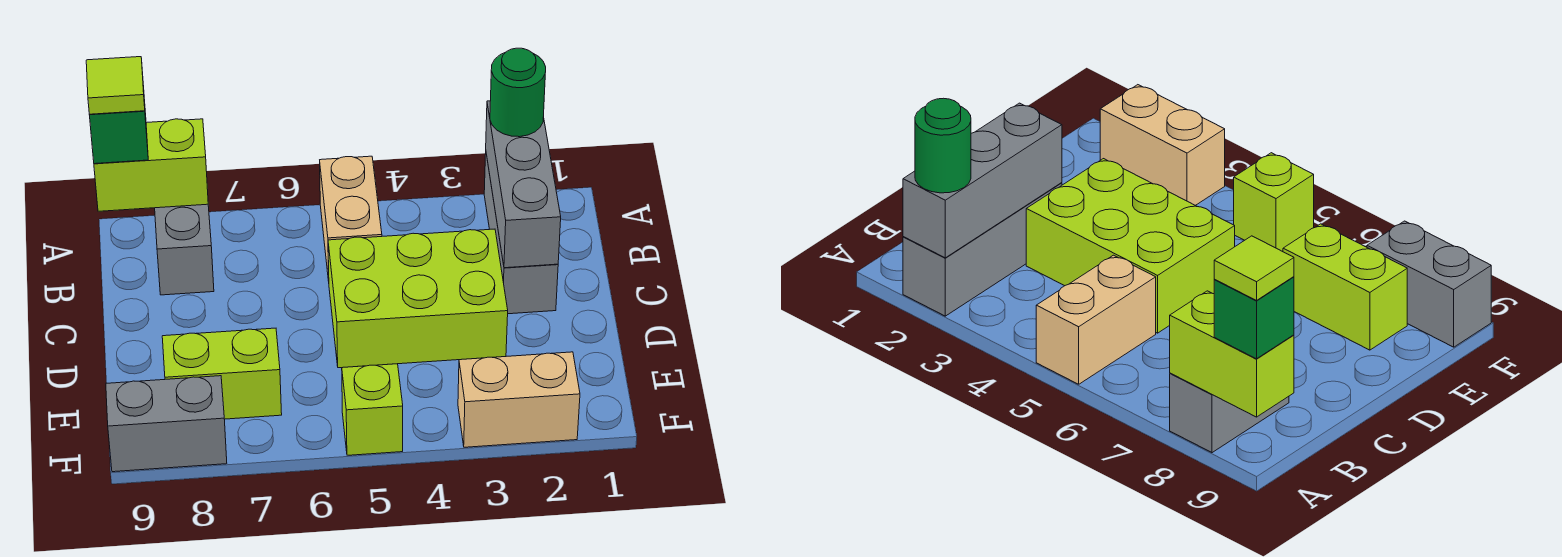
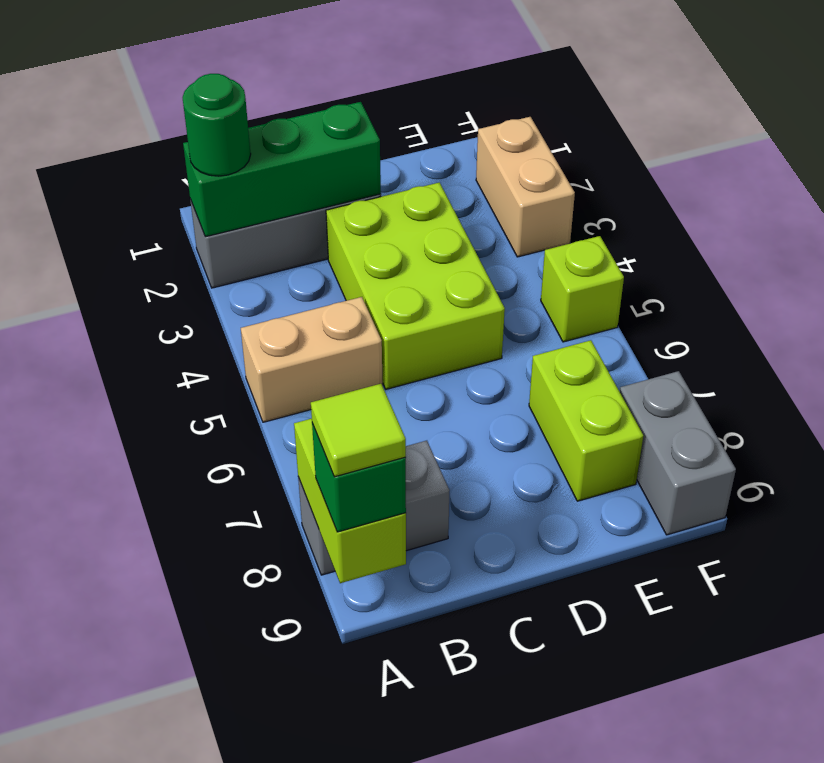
grey brick A2:C2 level 2 -> green brick A2:C2 level 2

